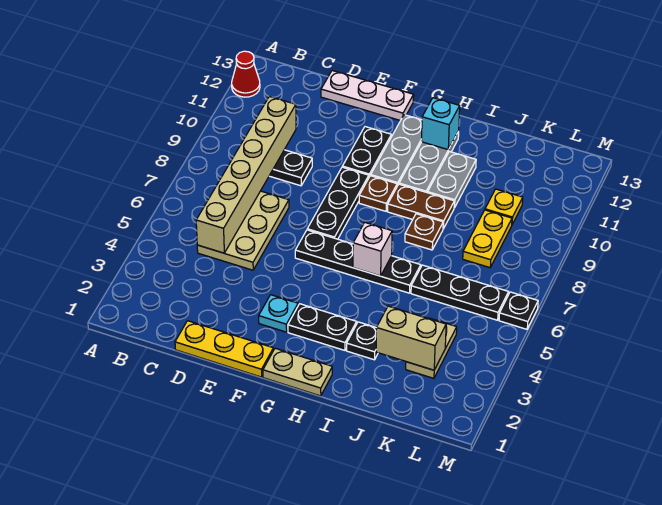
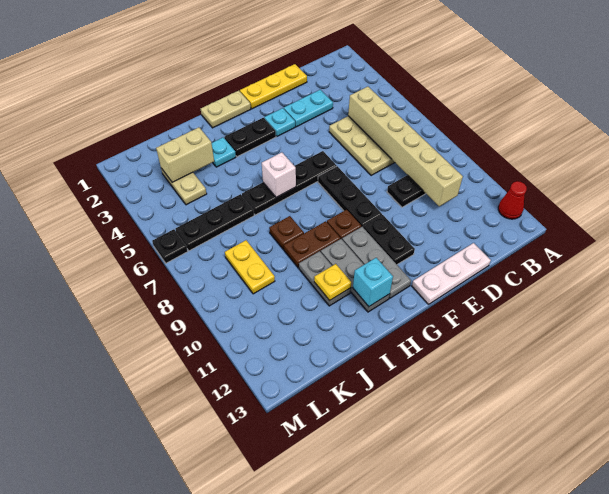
none -> cyan plate D3:E3 level 1
black plate I3 level 1 -> cyan plate I3 level 1
yellow plate K10 level 1 -> yellow plate I11 level 2

